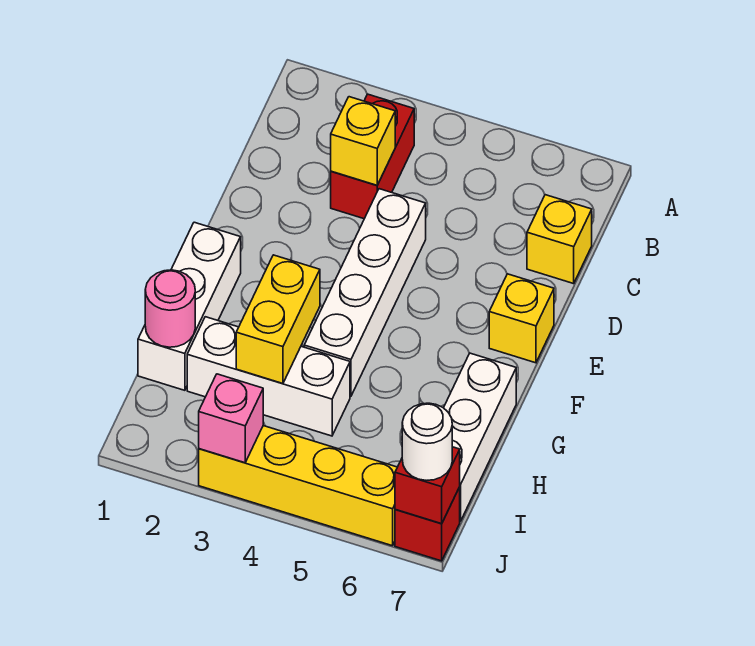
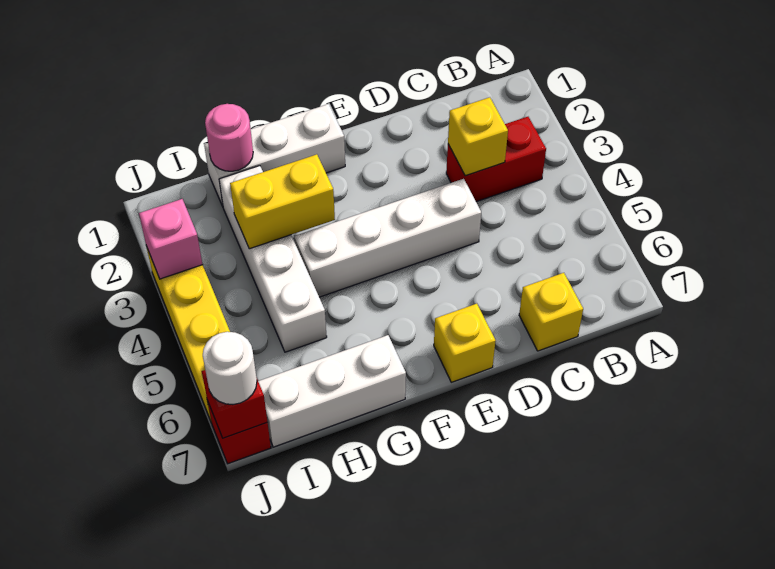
white brick H2:H4 level 1 -> white brick H2:H5 level 1

